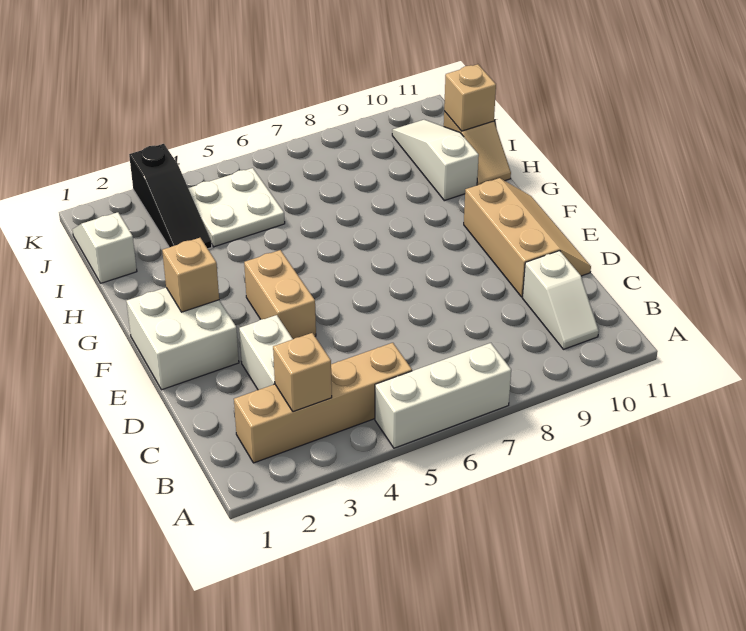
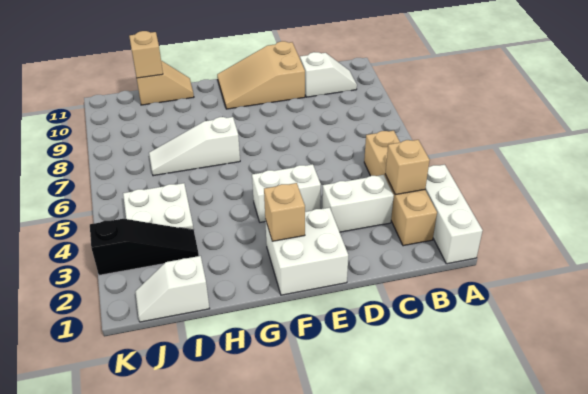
white brick A5:A7 level 1 -> white brick A1:A3 level 1
tan slope D10:F11 level 1 top 10 -> tan slope D10:F11 level 1 top D
tan brick E4:F4 level 1 -> white brick E4:F4 level 1
white slope H10:J10 level 1 top H -> white slope G7:I7 level 1 top G

